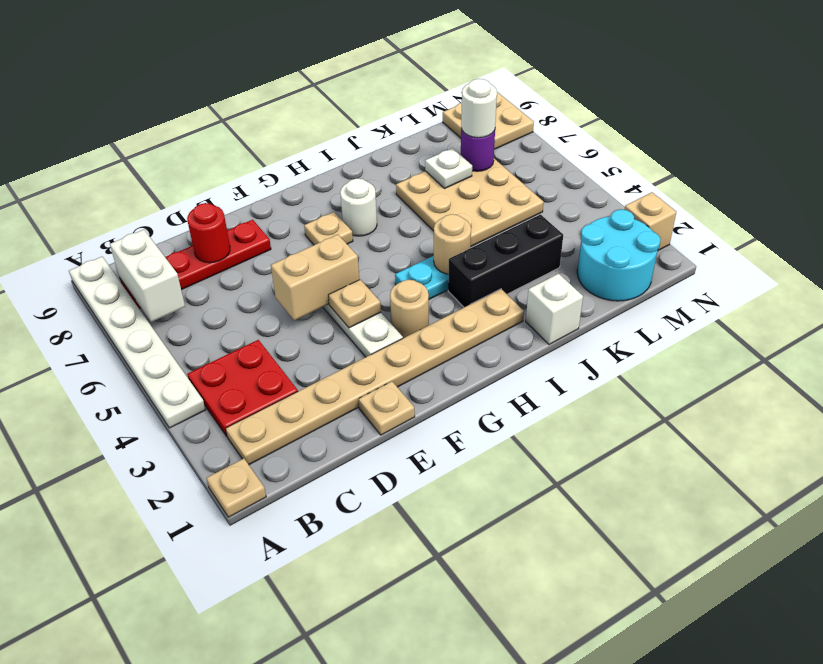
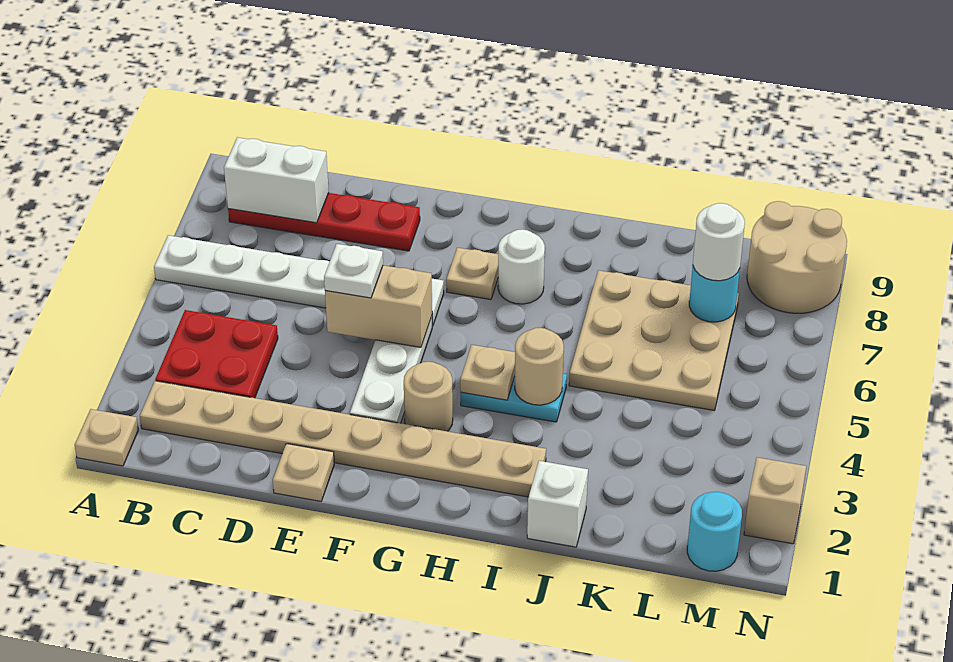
white plate A4:A9 level 1 -> white plate A6:F6 level 1
white brick B7:B8 level 2 -> white brick B8:C8 level 2
red round brick D8 level 2 -> none
tan plate F4 level 2 -> tan plate H4 level 2
black brick I3:K3 level 1 -> none
white plate K7 level 2 -> white plate E5 level 3
cyan round brick L1:M2 level 1 -> cyan round brick M1 level 1
purple round brick L7 level 2 -> cyan round brick L7 level 2
tan plate M8:N9 level 1 -> tan round brick M8:N9 level 1

